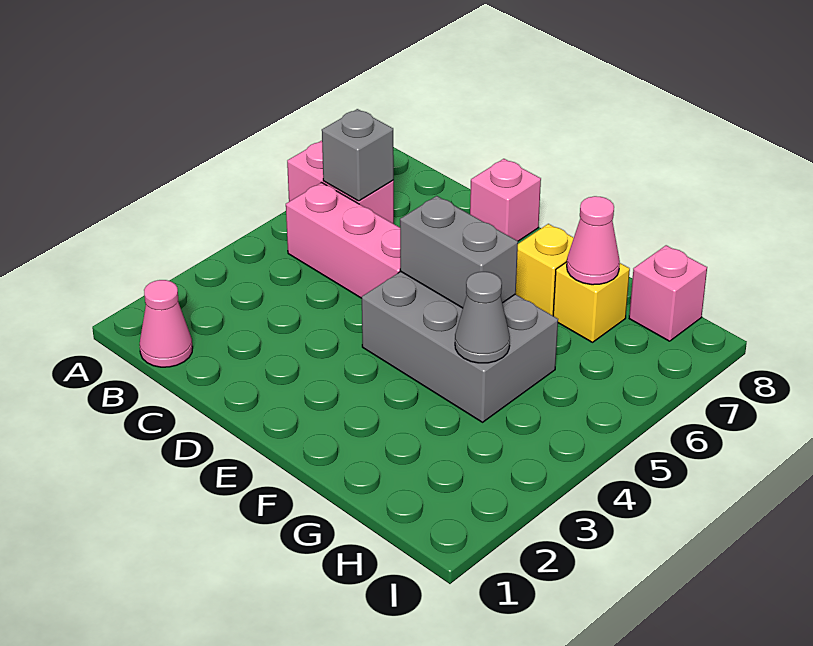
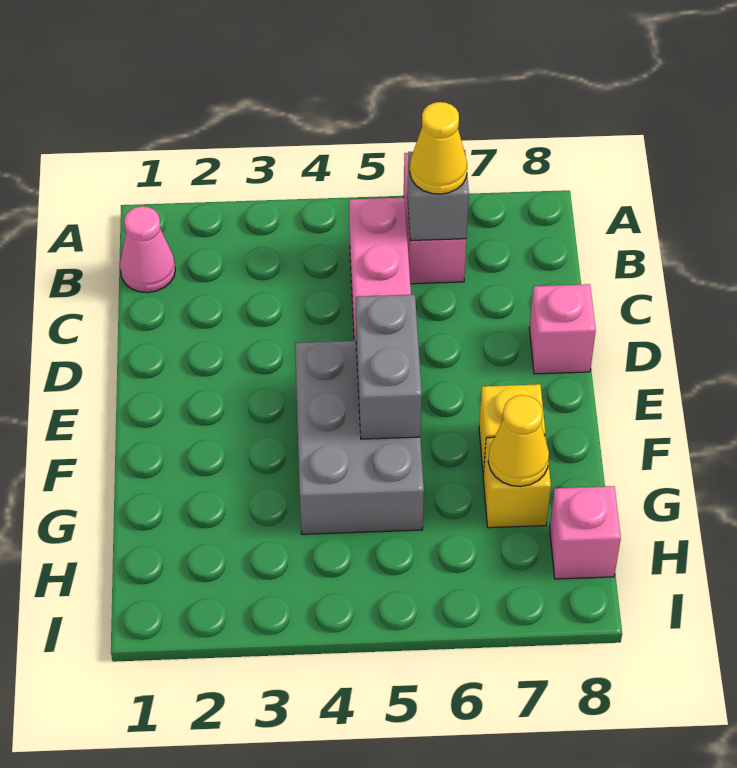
none -> yellow cone B6 level 3
grey cone G4 level 2 -> none
pink cone G7 level 2 -> yellow cone G7 level 2

